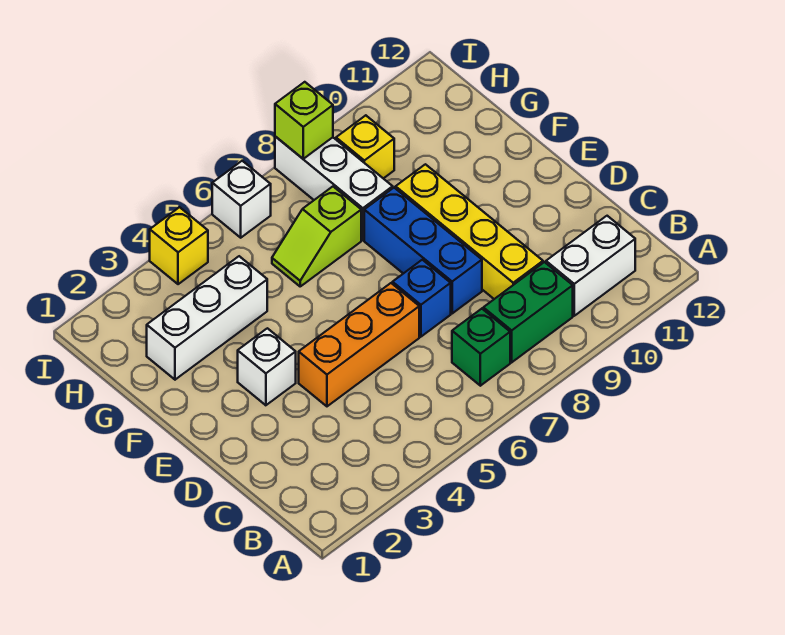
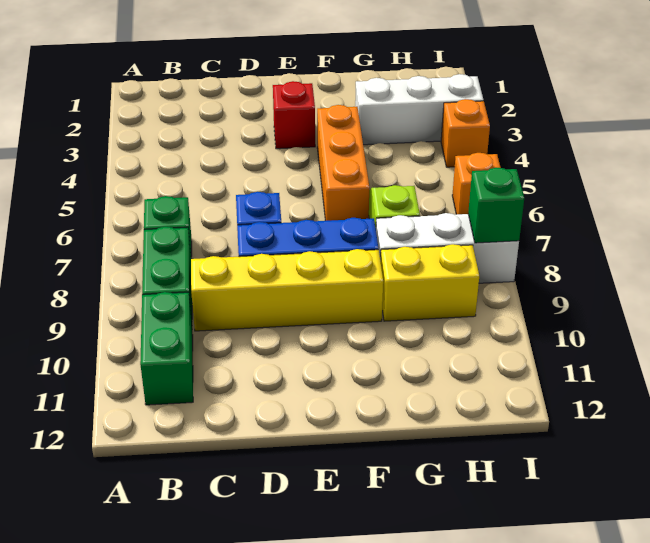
white brick B10:B11 level 1 -> green brick B10:B11 level 1
orange brick D4:D6 level 1 -> orange brick F4:F6 level 1
white brick E3 level 1 -> red brick E3 level 1
white brick G2:G4 level 1 -> white brick G3:I3 level 1
yellow brick H9 level 1 -> yellow brick G9:H9 level 1
yellow brick I4 level 1 -> orange brick I4 level 1
white brick I6 level 1 -> orange brick I6 level 1
lime brick I8 level 2 -> green brick I8 level 2

